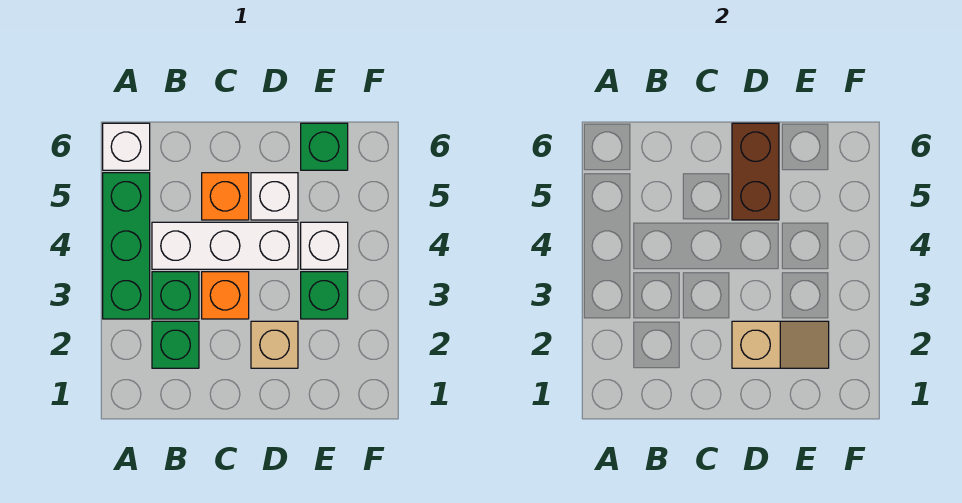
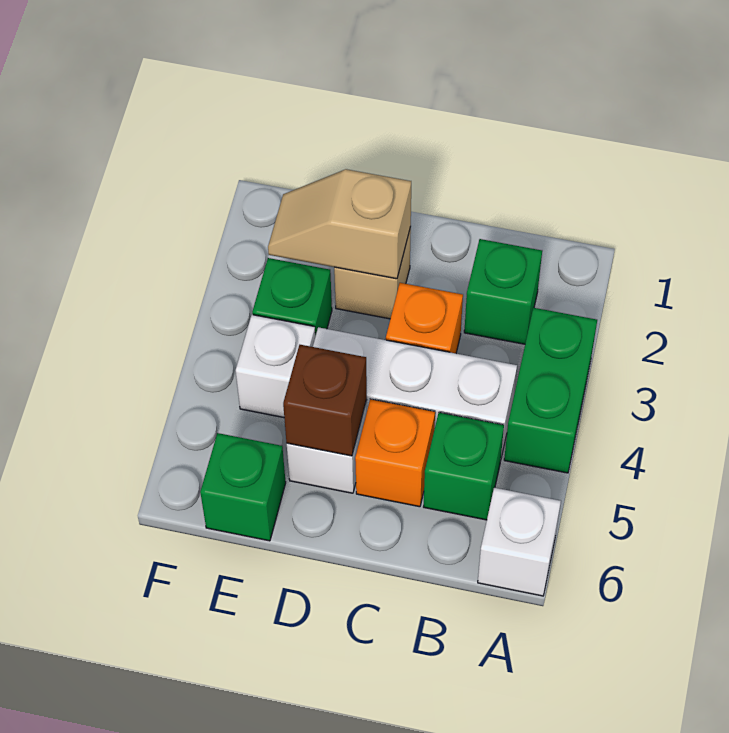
green brick A3:A5 level 1 -> green brick A3:A4 level 1
green brick B3 level 1 -> green brick B5 level 1
brown brick D5:D6 level 2 -> brown brick D5 level 2

